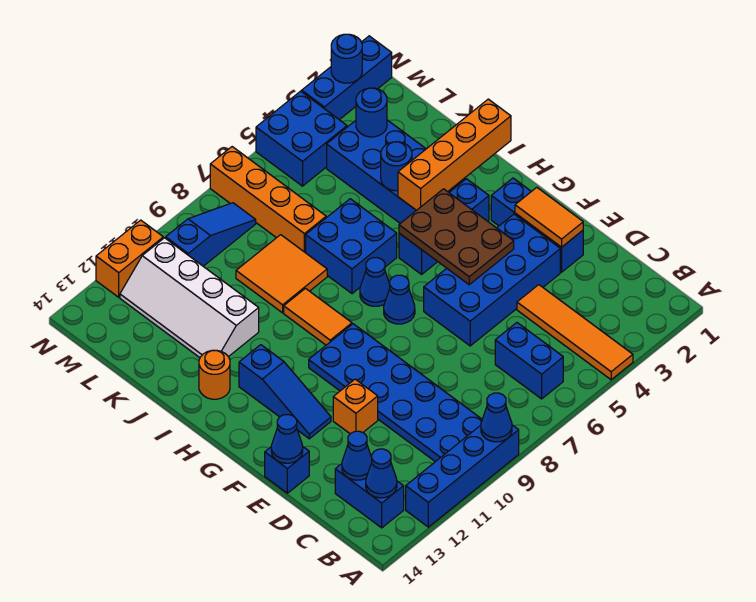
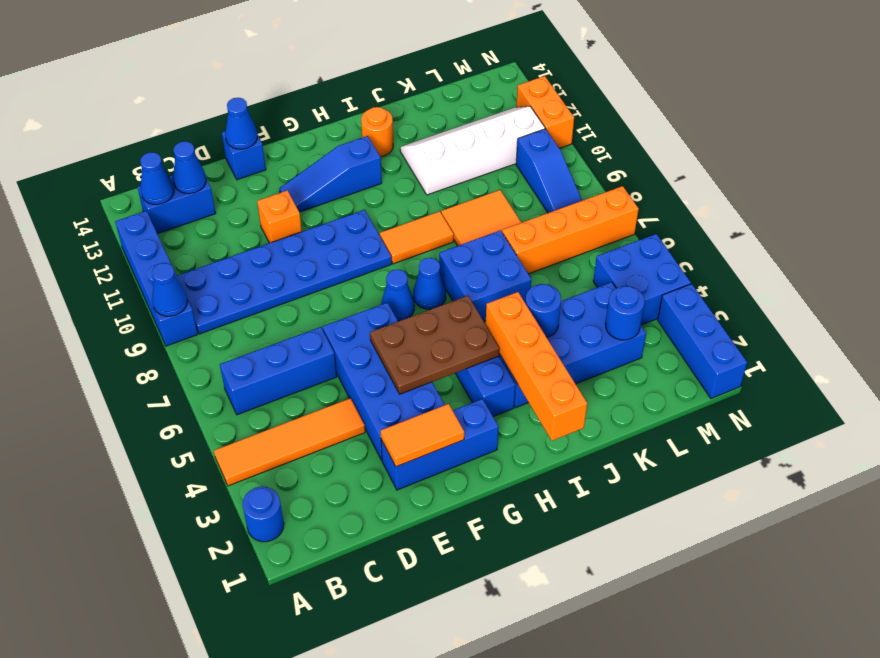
blue brick B6:C6 level 1 -> blue brick B6:D6 level 1
blue round brick N2 level 2 -> blue round brick A2 level 1

